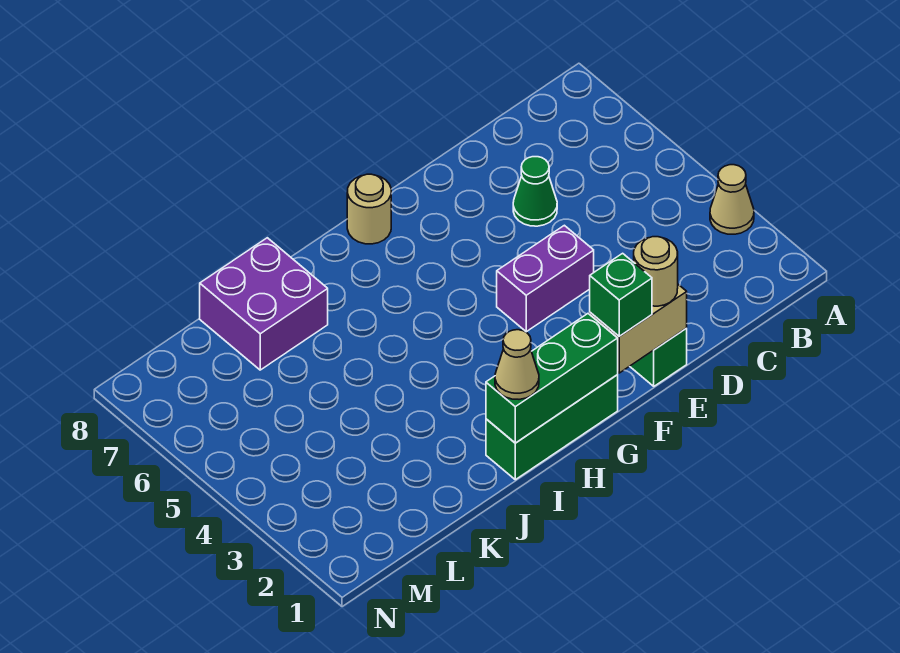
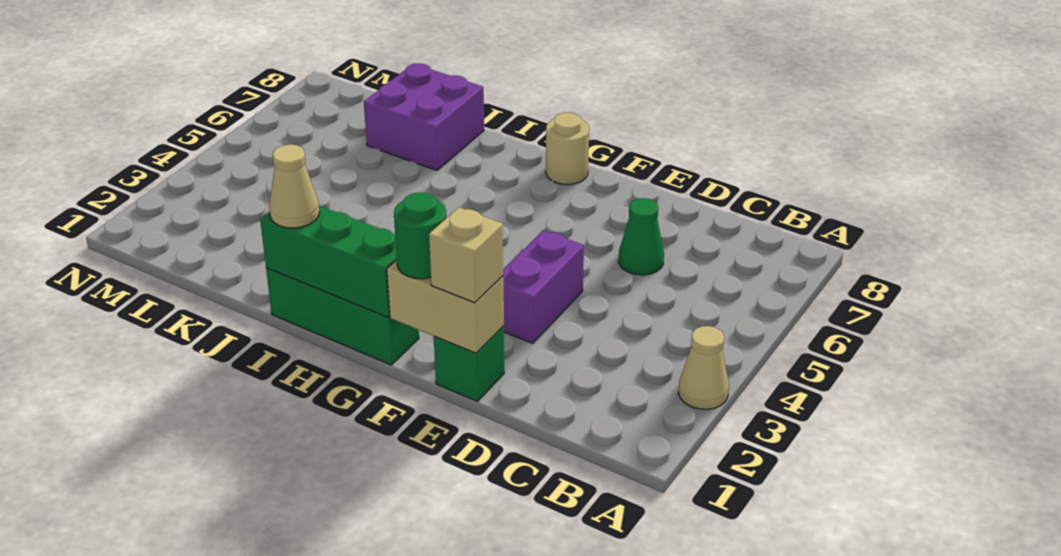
tan round brick E1 level 3 -> tan brick E1 level 3
purple brick E4:F4 level 1 -> purple brick E3:E4 level 1
green brick F1 level 3 -> green round brick F1 level 3

